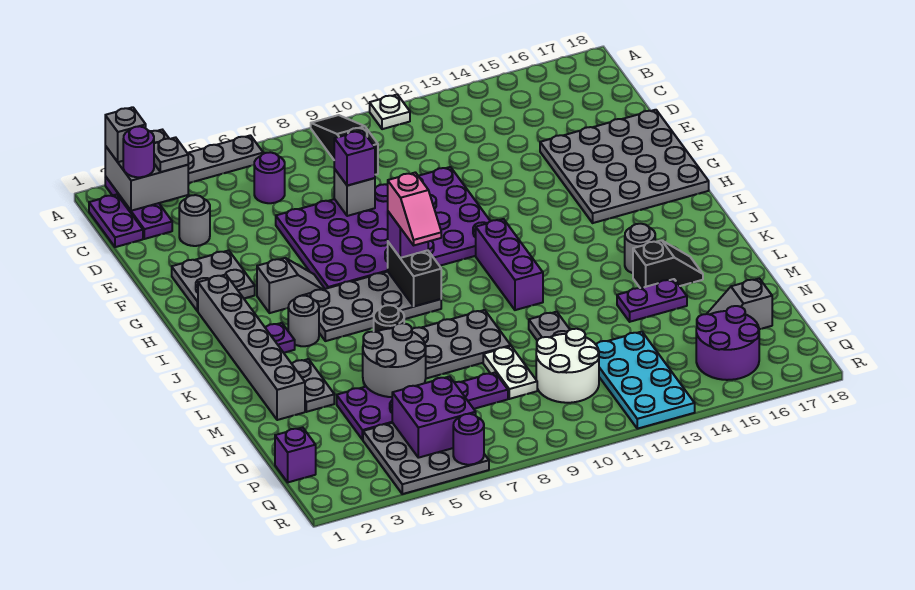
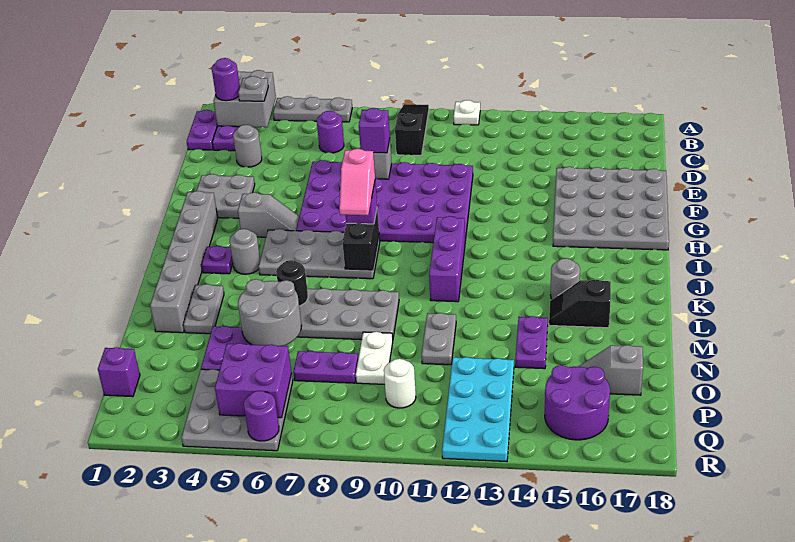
grey brick A2 level 3 -> none
black slope L15:L16 level 1 top 15 -> black slope L15:L16 level 1 top 16
purple plate M14:M15 level 1 -> purple plate M14:N14 level 1
white round brick O10:P11 level 1 -> white round brick P10 level 1

